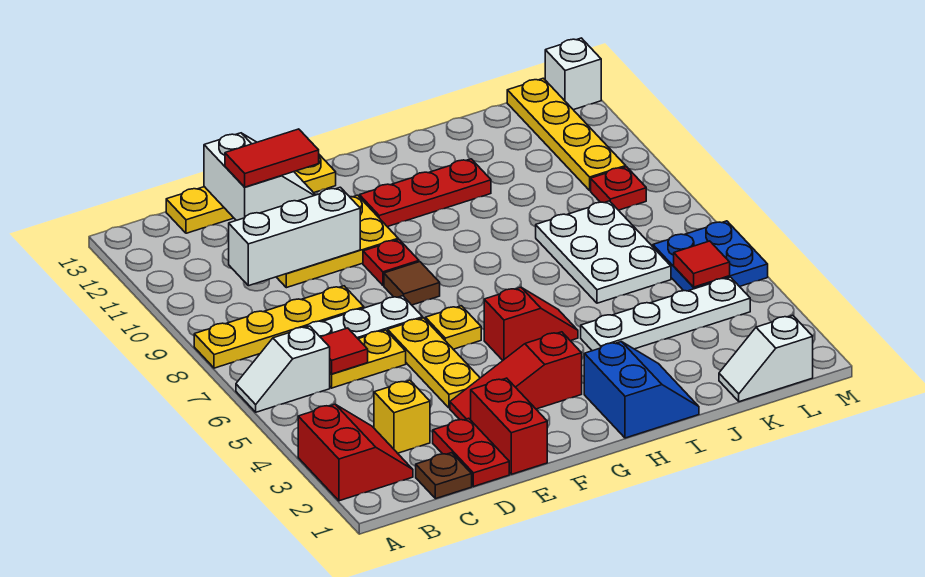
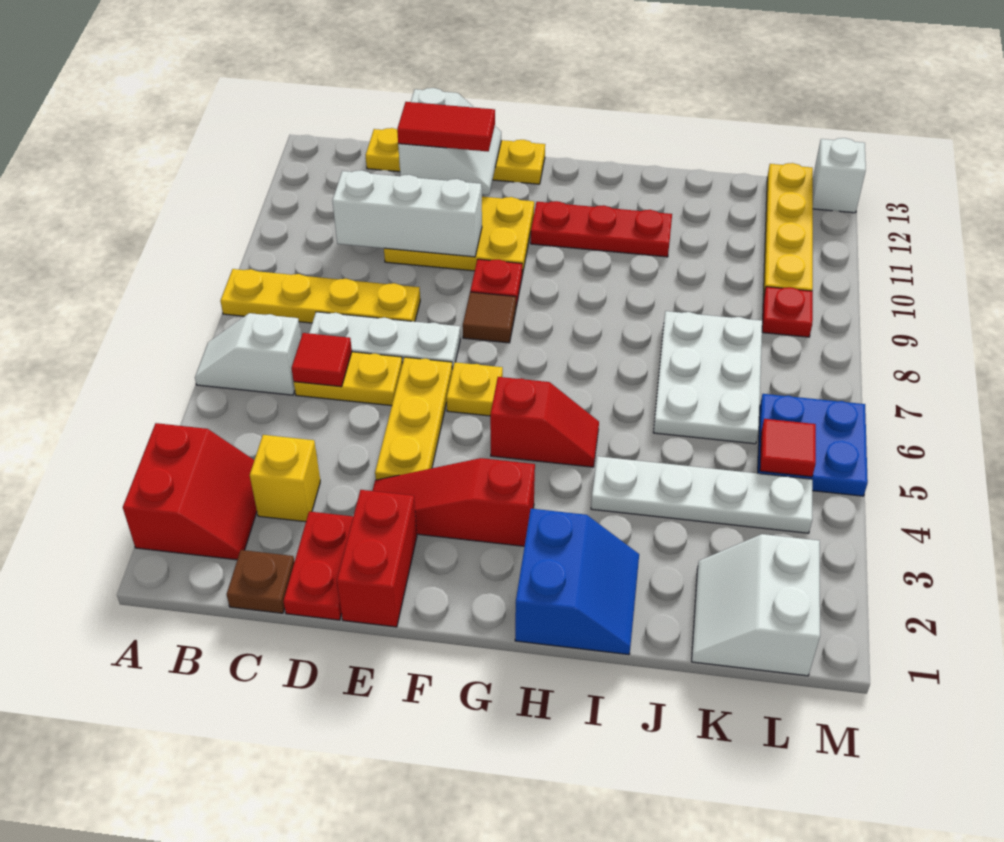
white slope K1:L1 level 1 top L -> white slope K1:L2 level 1 top L

